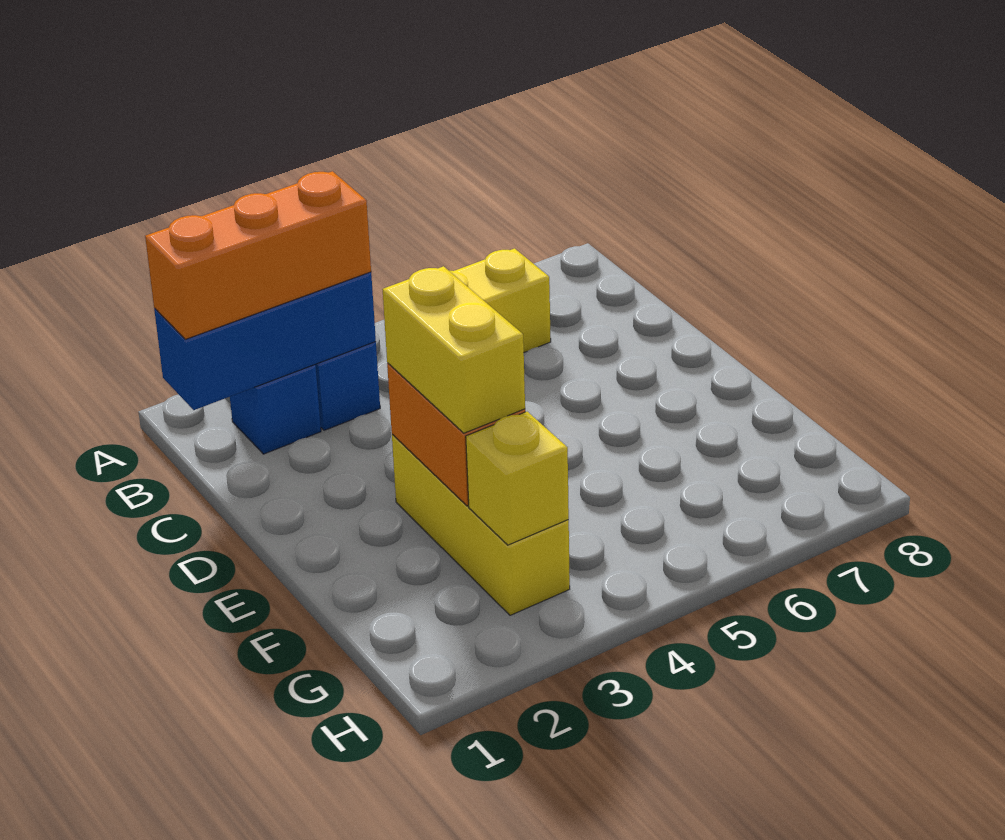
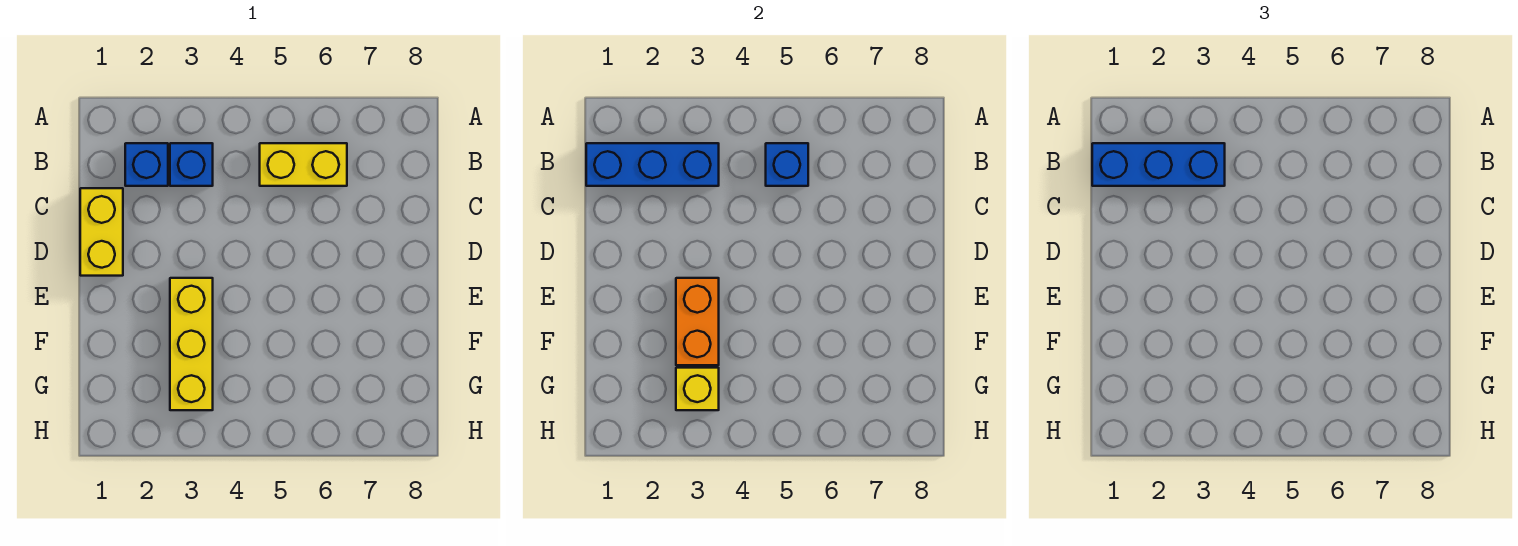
orange brick B1:B3 level 3 -> blue brick B1:B3 level 3
none -> blue brick B5 level 2
yellow brick E3:F3 level 3 -> yellow brick C1:D1 level 1

